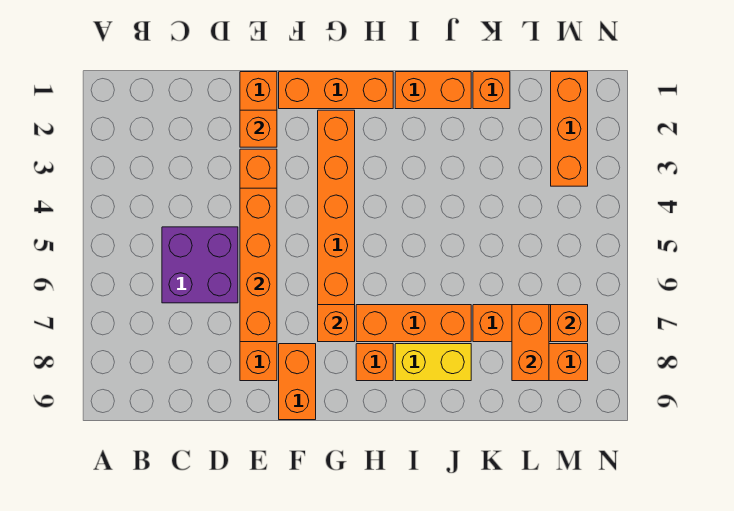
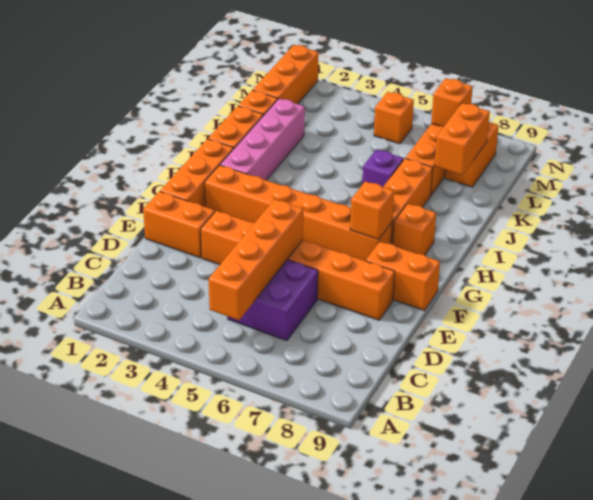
orange brick E2 level 2 -> orange brick M5 level 1
orange brick E4:E7 level 2 -> orange brick B5:E5 level 2
none -> pink brick H2:K2 level 1
yellow brick I8:J8 level 1 -> none
none -> purple brick J6 level 1
orange brick L7:L8 level 2 -> orange brick K8:L8 level 2
orange brick M1:M3 level 1 -> orange brick L1:N1 level 1

